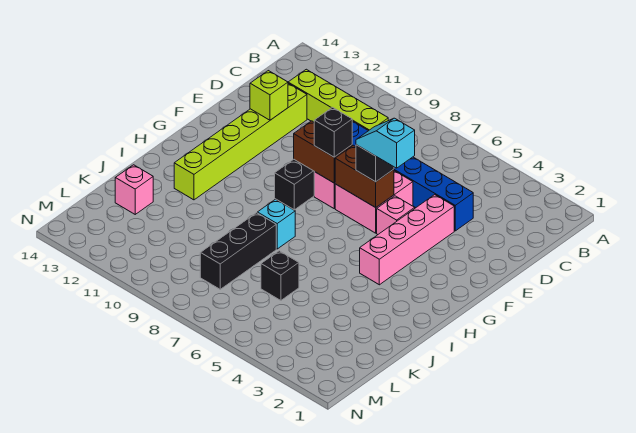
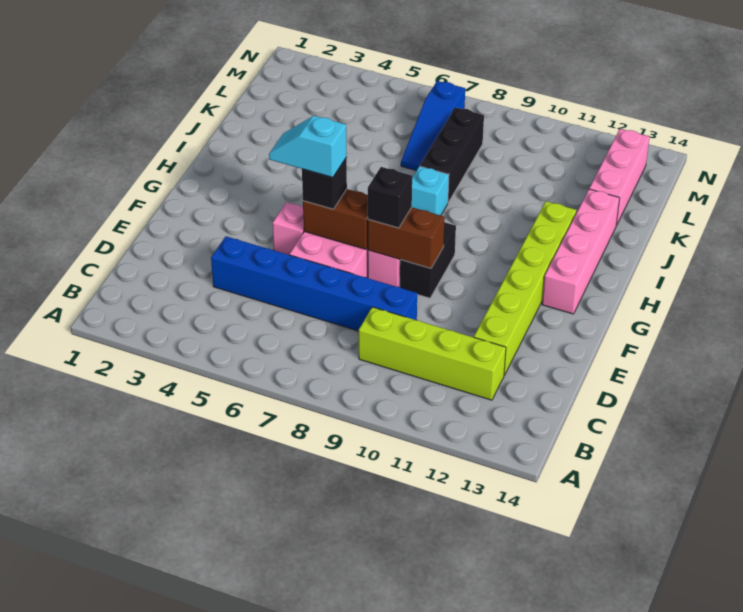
pink brick E4:H4 level 1 -> pink brick G13:J13 level 1
lime brick E12 level 2 -> none
cyan slope F5:F6 level 4 top 5 -> cyan slope F5:F6 level 4 top 6
black brick K6 level 1 -> none
none -> blue slope K7:M7 level 1 top M
pink brick K13 level 1 -> pink brick K13:M13 level 1

